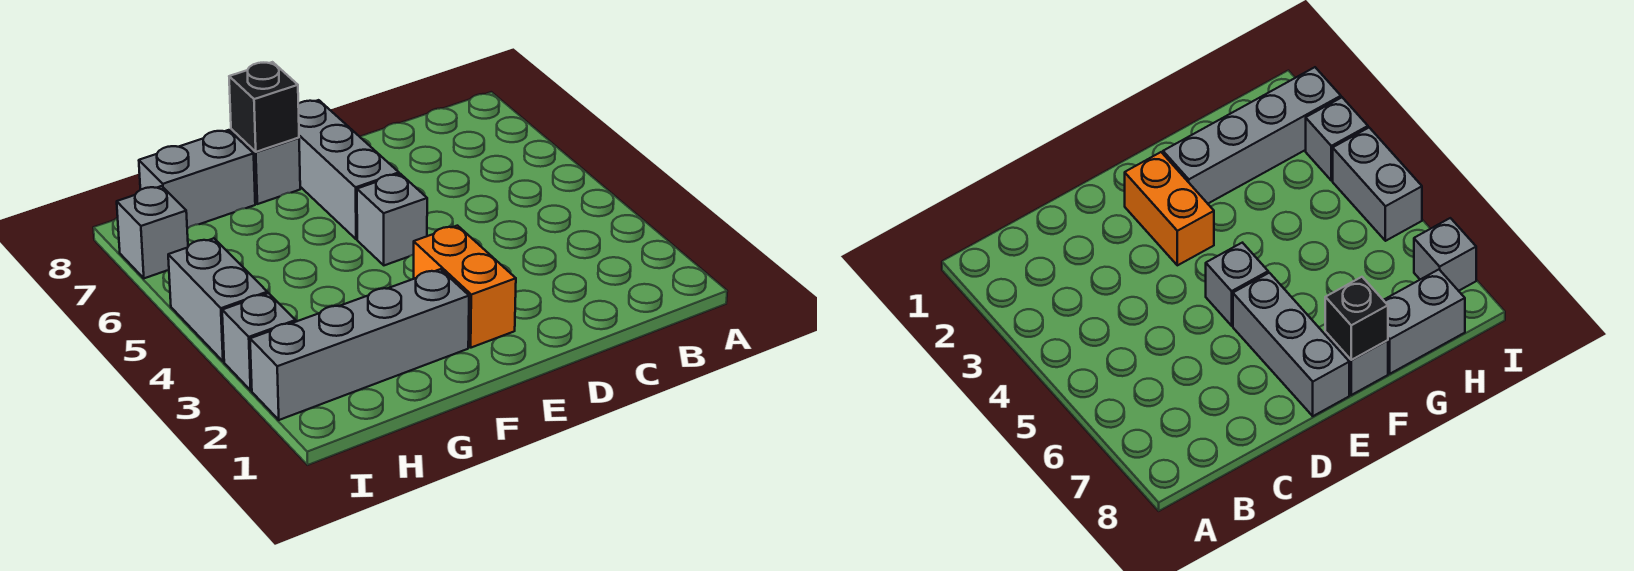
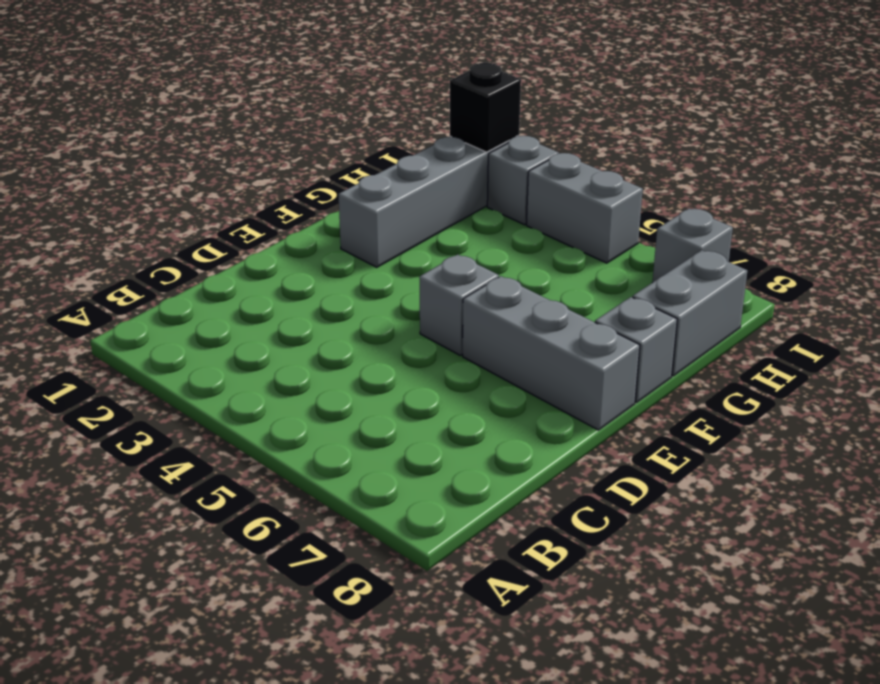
orange brick E2:E3 level 1 -> none
black brick F8 level 2 -> black brick I2 level 2

